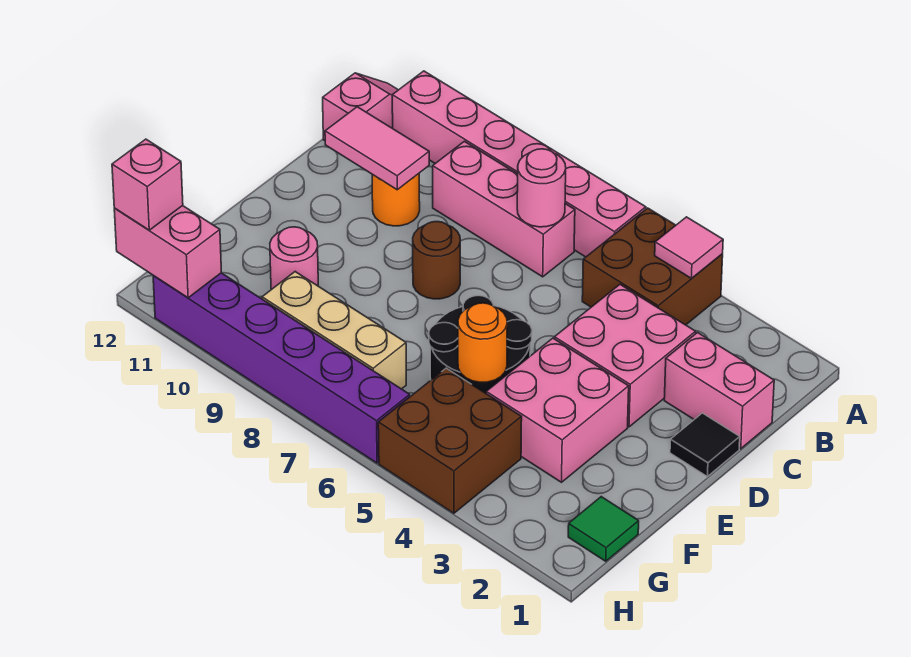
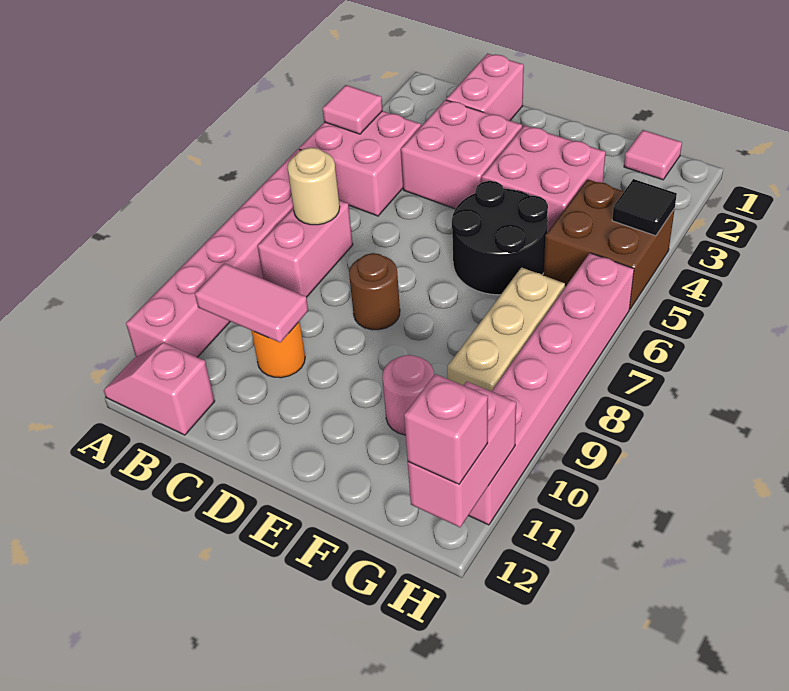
brown brick A4:B5 level 1 -> pink brick A4:B5 level 1
pink brick B7:B9 level 1 -> pink brick B7:B8 level 1
pink round brick B7 level 2 -> tan round brick B7 level 2
pink tile C10:C11 level 2 -> pink tile B10:C10 level 2
black tile D1 level 1 -> black tile H4 level 2
orange round brick F5 level 2 -> none
green tile G1 level 1 -> pink tile G1 level 1
purple brick H6:H11 level 1 -> pink brick H6:H11 level 1

